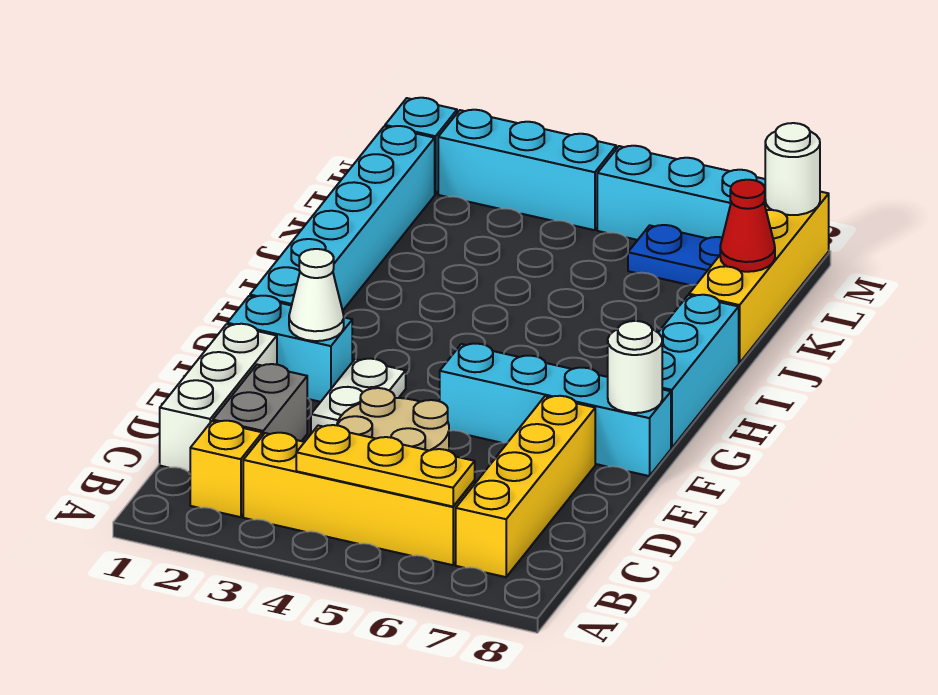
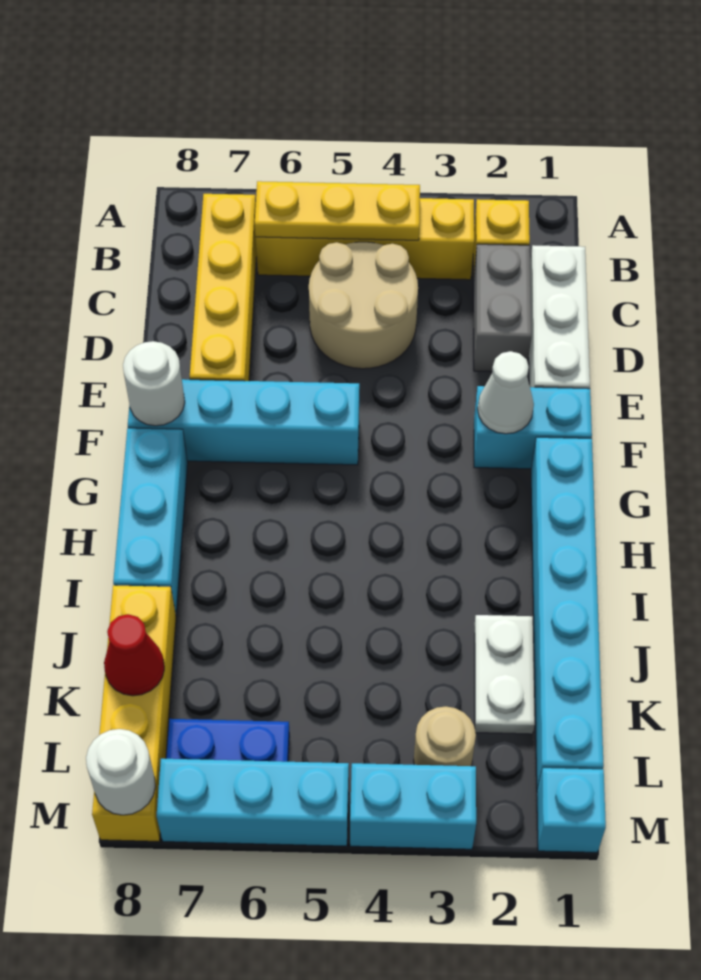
white plate E3:F3 level 1 -> white plate J2:K2 level 1
none -> tan round brick L3 level 1
cyan brick M2:M4 level 1 -> cyan brick M3:M4 level 1

